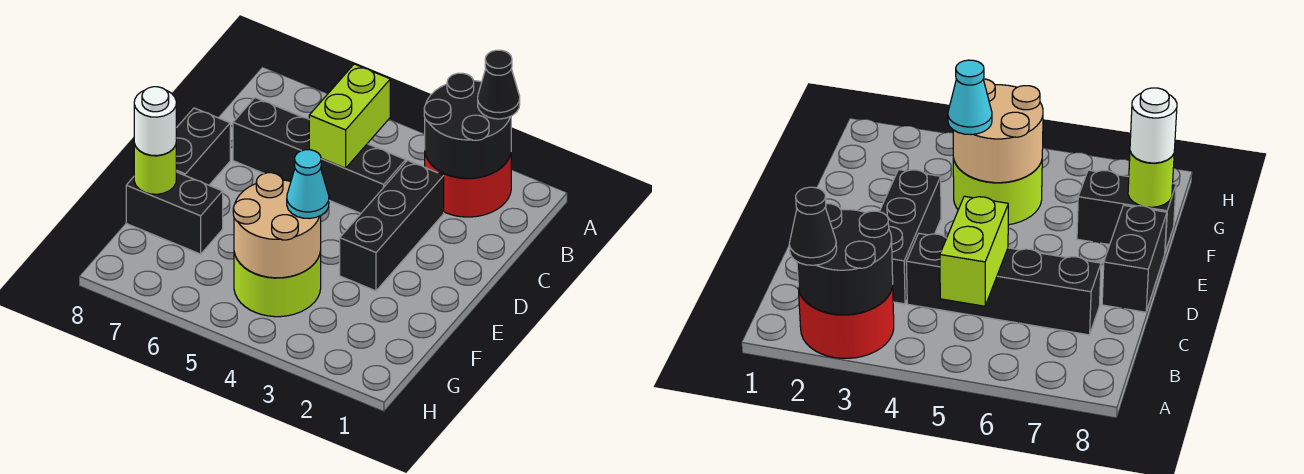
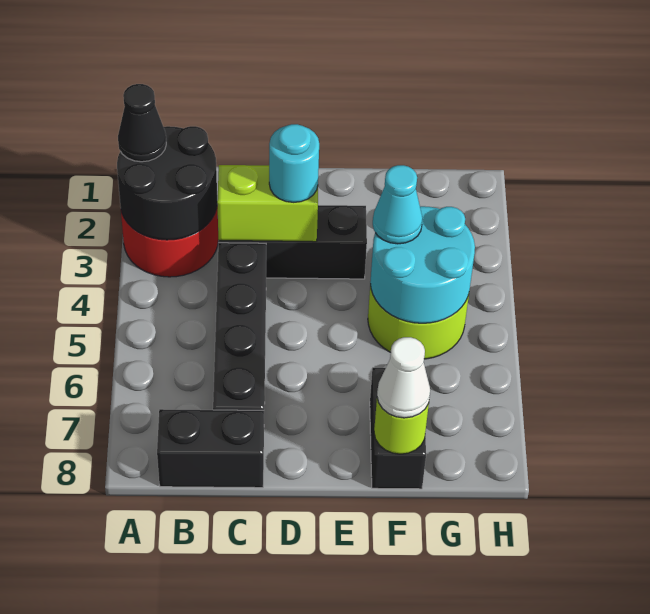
lime brick B5:C5 level 2 -> lime brick C3:D3 level 2
none -> cyan round brick D3 level 3
black brick D8:E8 level 1 -> black brick B8:C8 level 1
tan round brick F4:G5 level 2 -> cyan round brick F4:G5 level 2
white round brick F8 level 3 -> white cone F8 level 3

